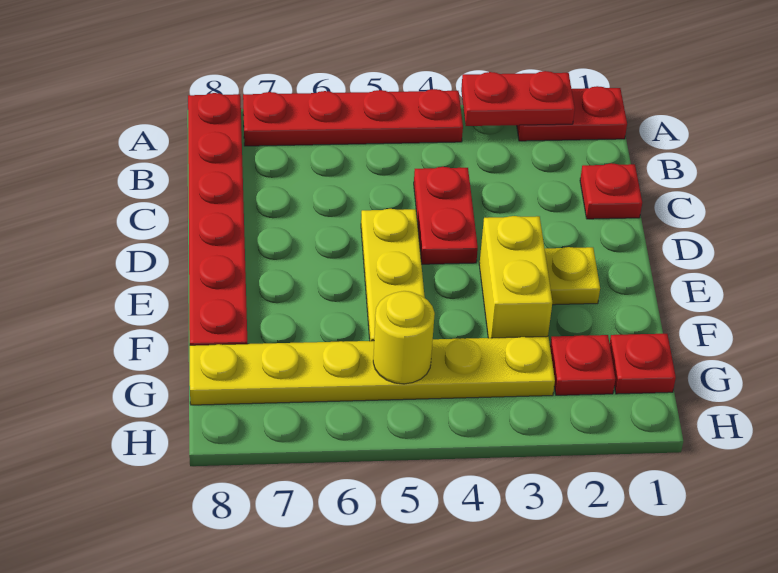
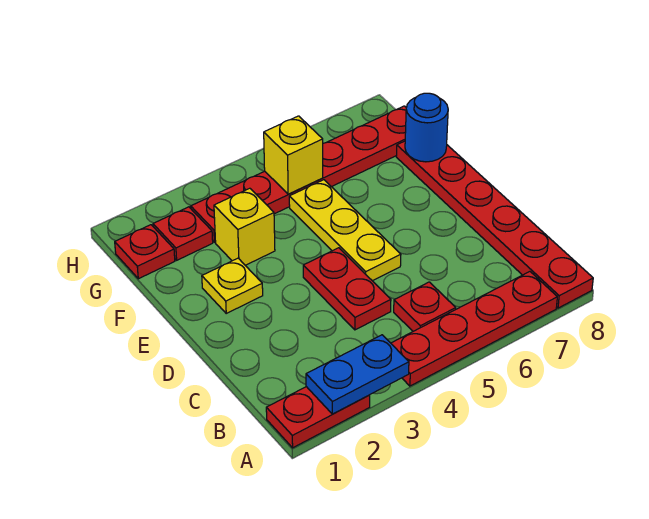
red plate A2:A3 level 2 -> blue plate A2:A3 level 2
red plate C1 level 1 -> red plate B5 level 1
yellow brick E3:F3 level 1 -> yellow brick F3 level 1
none -> blue round brick F8 level 2
yellow plate G3:G8 level 1 -> red plate G3:G8 level 1
yellow round brick G5 level 2 -> yellow brick G5 level 2

